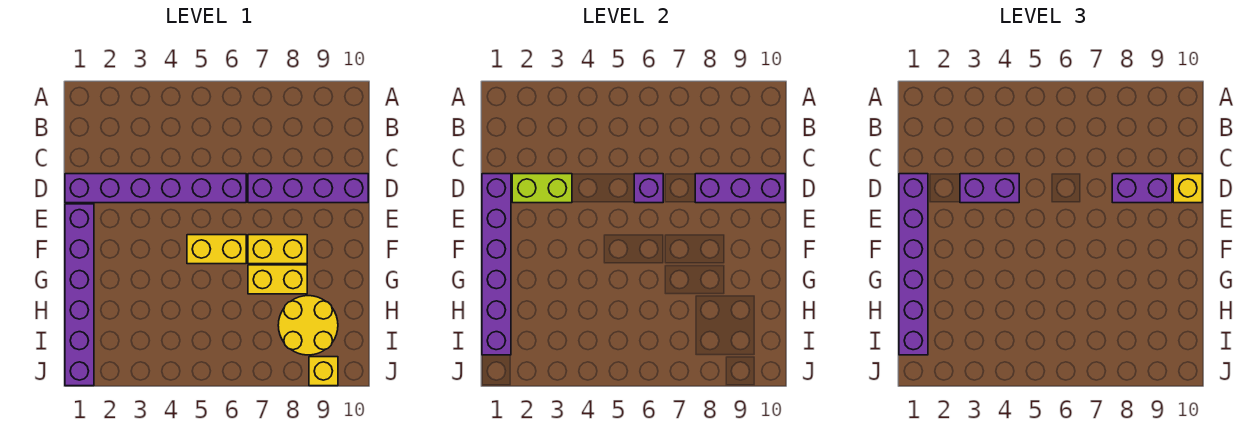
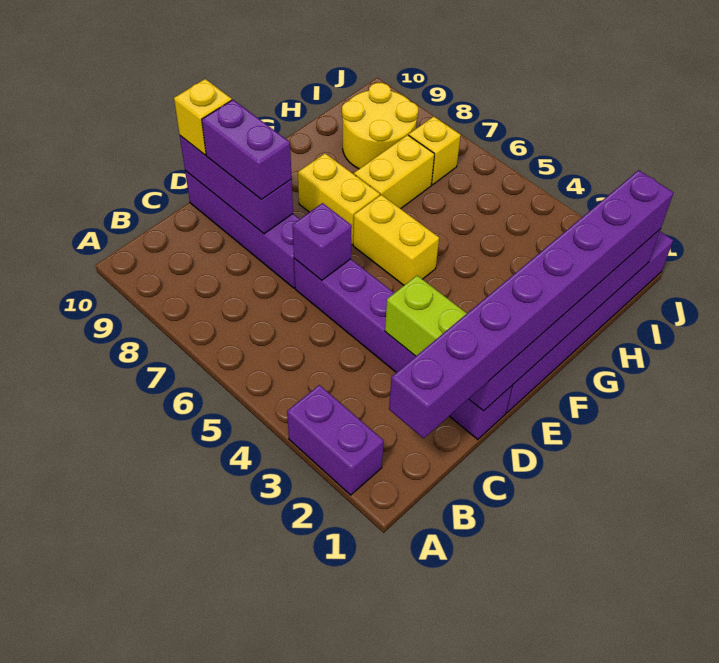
purple brick D1:I1 level 3 -> purple brick B1:I1 level 3
purple brick D3:D4 level 3 -> purple brick A2:A3 level 1
yellow brick G7:G8 level 1 -> yellow brick G7:H7 level 1
yellow brick J9 level 1 -> yellow brick I7 level 1

